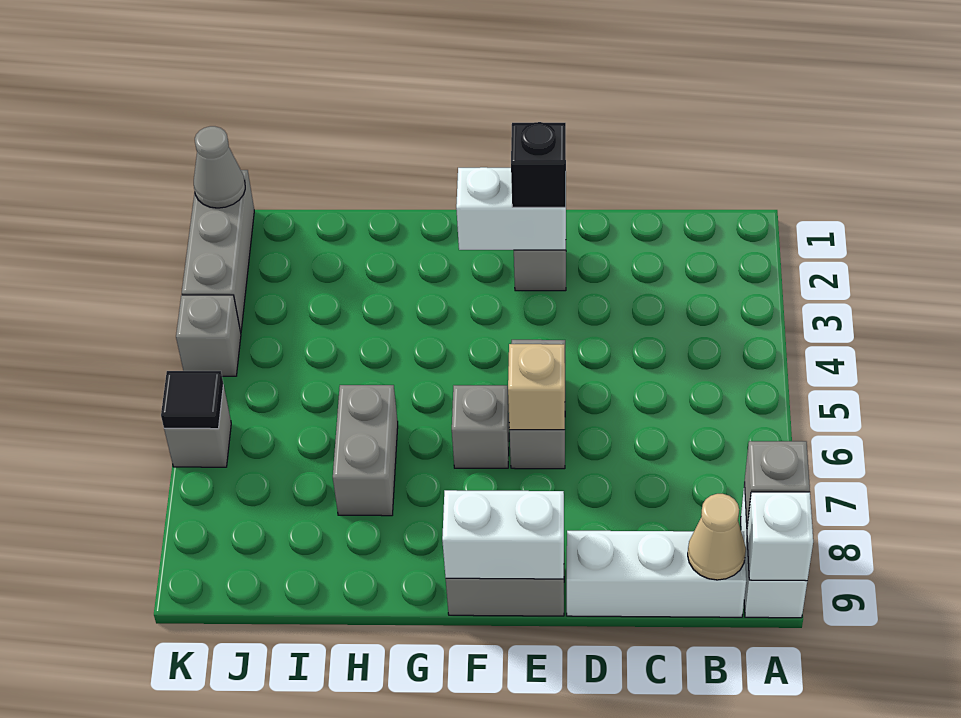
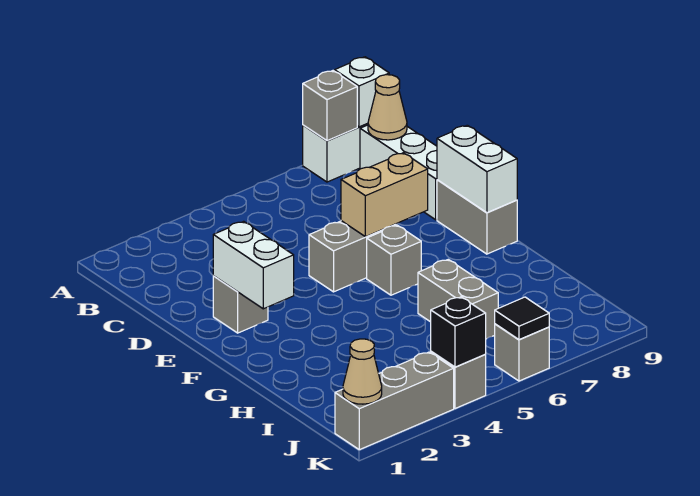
black brick E2 level 3 -> black brick K4 level 2
tan brick E6 level 2 -> tan brick E6:E7 level 2
grey brick H6:H7 level 1 -> grey brick H6:I6 level 1
grey cone K1 level 2 -> tan cone K1 level 2

